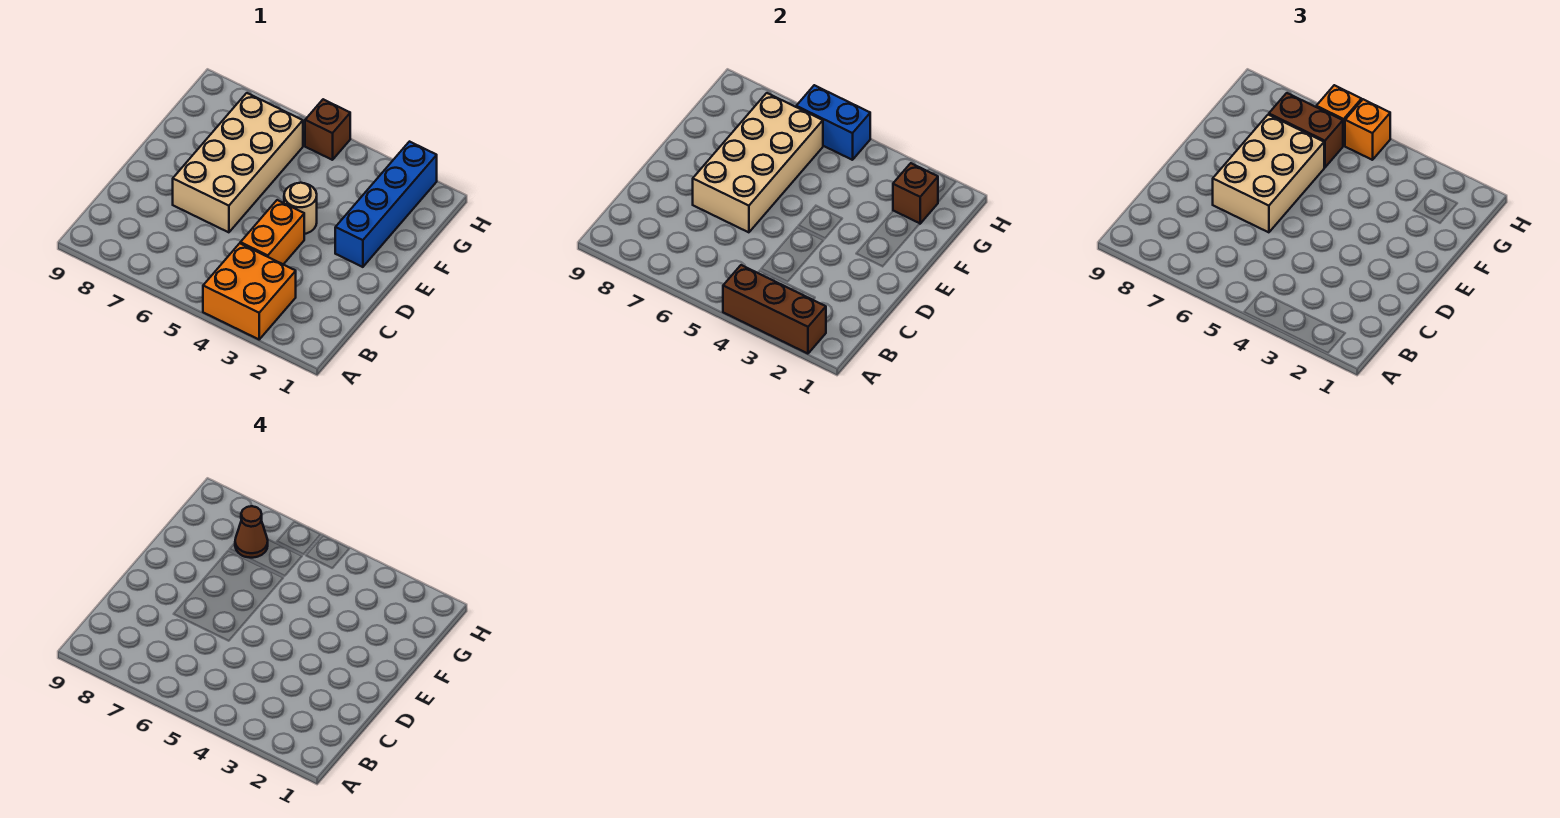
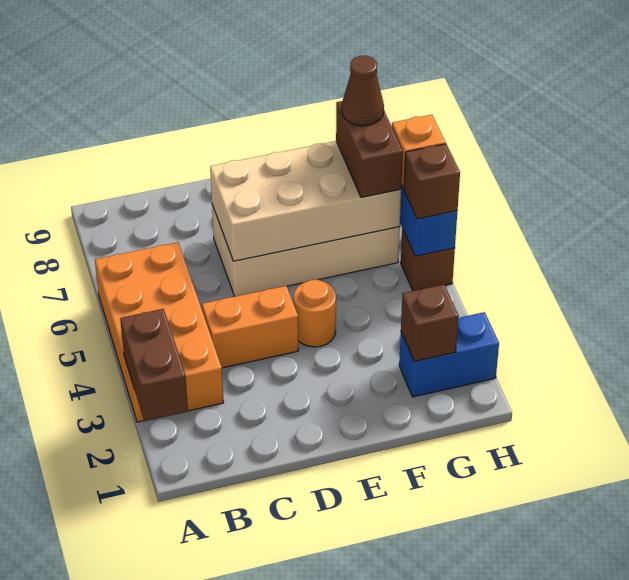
brown brick A2:A4 level 2 -> brown brick A2:A3 level 2
orange brick A3:B4 level 1 -> orange brick A3:B6 level 1
tan brick D6:F7 level 3 -> none
blue brick E2:H2 level 1 -> blue brick G2:H2 level 1
tan round brick E4 level 1 -> orange round brick E4 level 1
orange brick H5 level 3 -> brown brick H5 level 3

